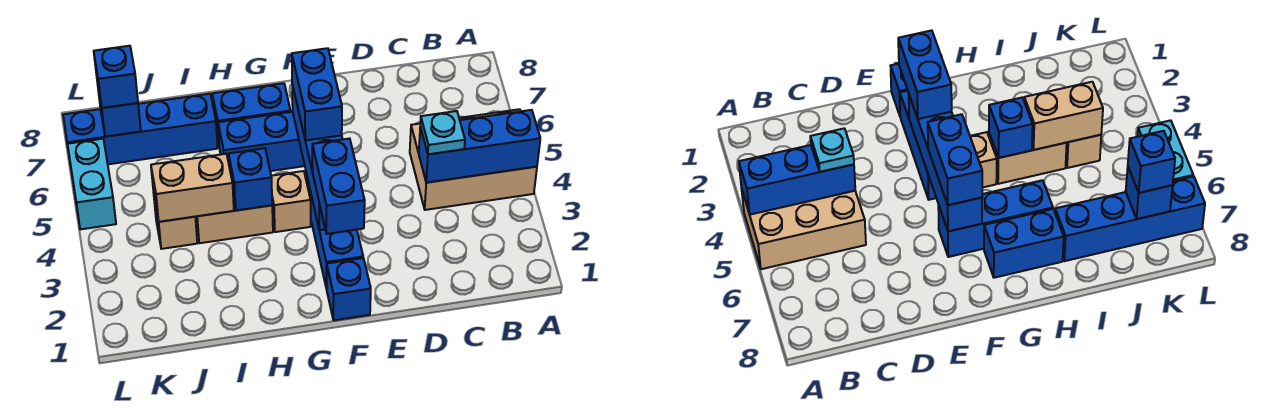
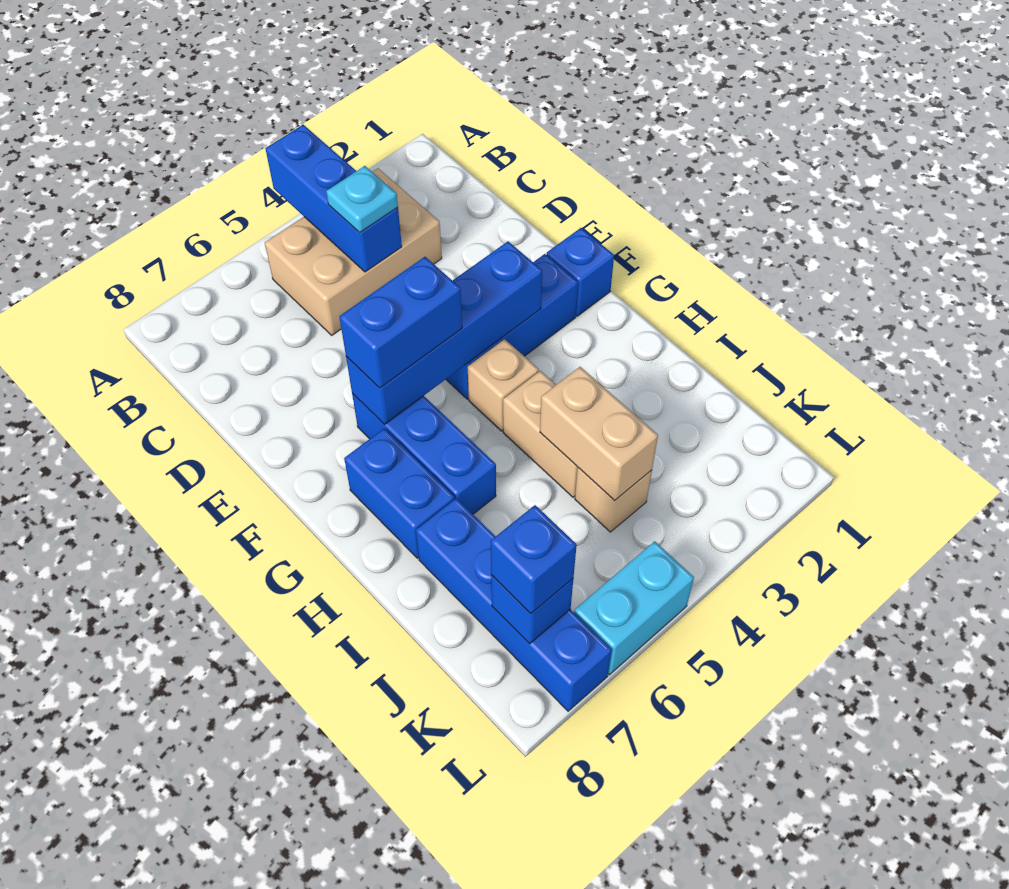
tan brick A4:C5 level 1 -> tan brick B3:C5 level 1
blue brick F2:F3 level 3 -> none
blue brick H4 level 2 -> none

